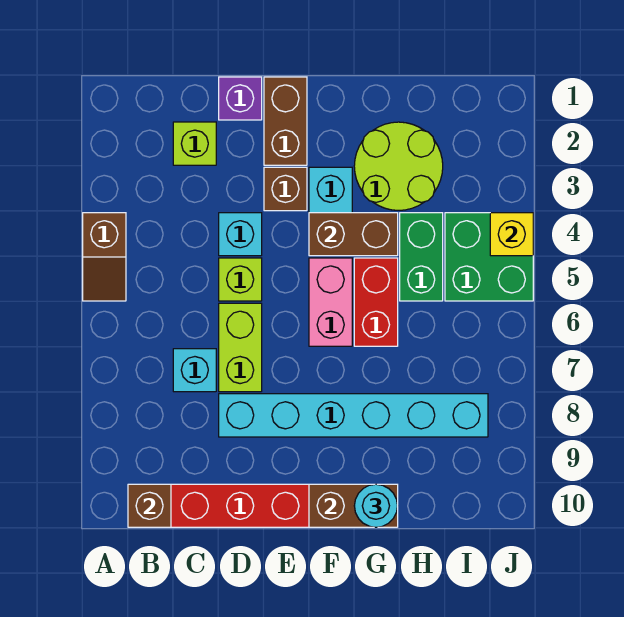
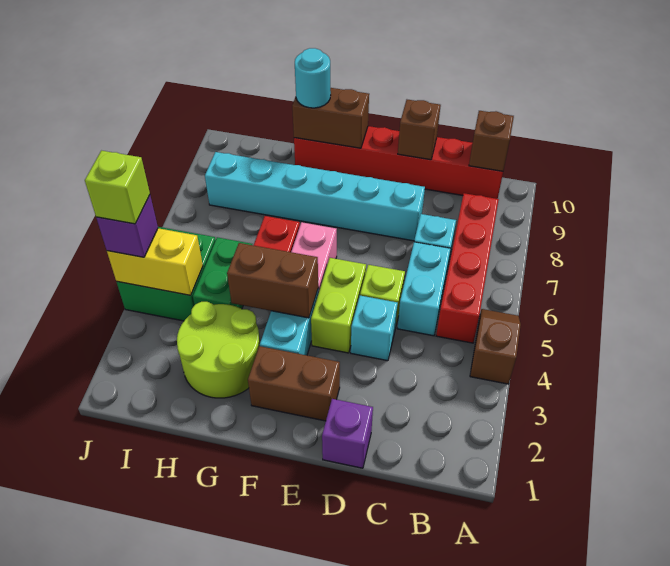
none -> red brick B5:B8 level 1
lime brick C2 level 1 -> lime brick J4 level 4
none -> cyan brick C5:C6 level 1
lime brick D6:D7 level 1 -> lime brick E4:E5 level 1
brown brick E1:E2 level 1 -> brown brick E2:F2 level 1
brown brick E3 level 1 -> brown brick D10 level 2
yellow brick J4 level 2 -> yellow brick I4:J4 level 2
none -> purple brick J4 level 3

